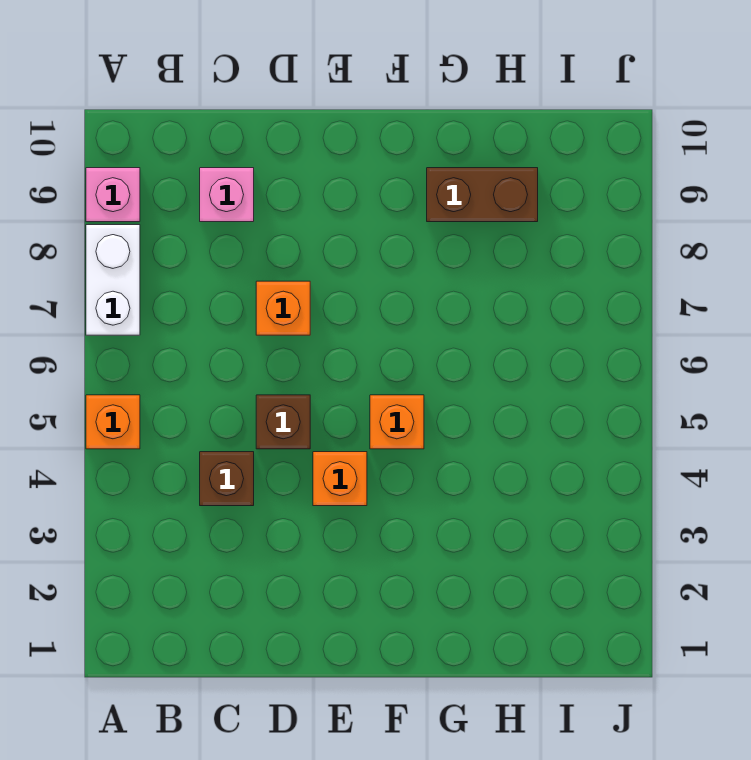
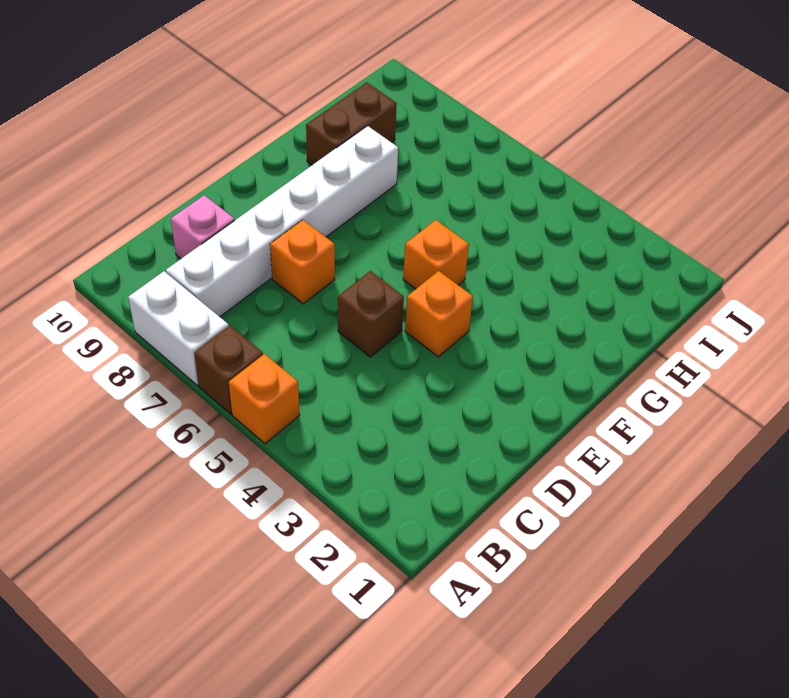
pink brick A9 level 1 -> none
none -> white brick B8:G8 level 1
brown brick C4 level 1 -> brown brick A6 level 1

